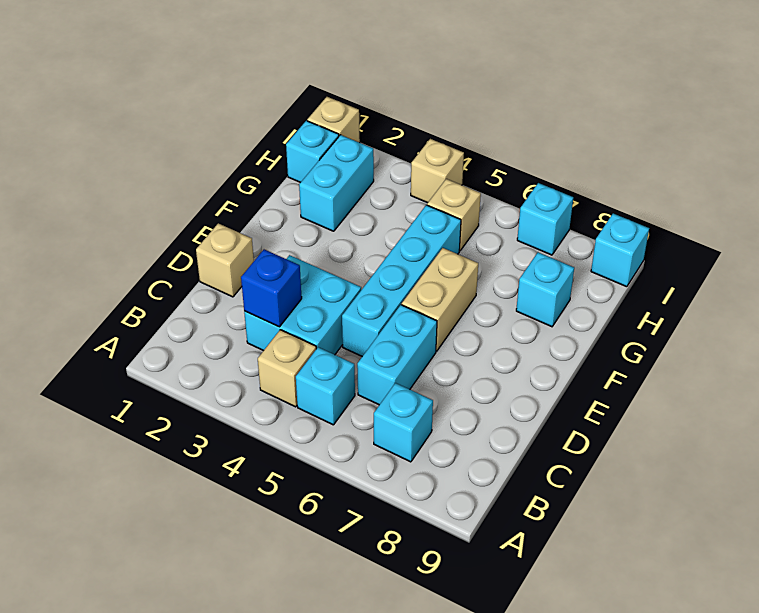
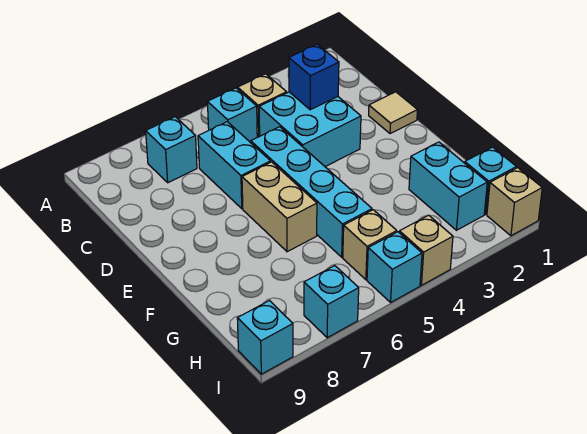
tan brick D1 level 1 -> tan tile D1 level 1
cyan brick G8 level 1 -> cyan brick I5 level 1

